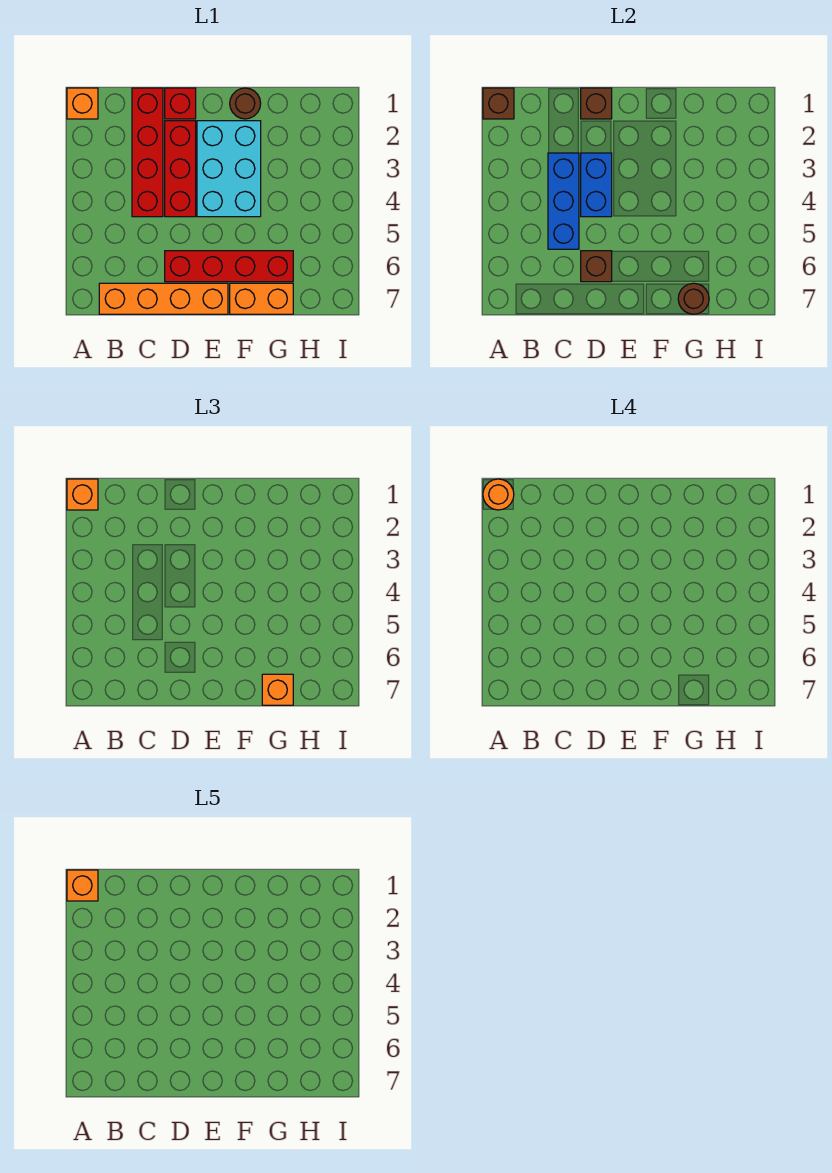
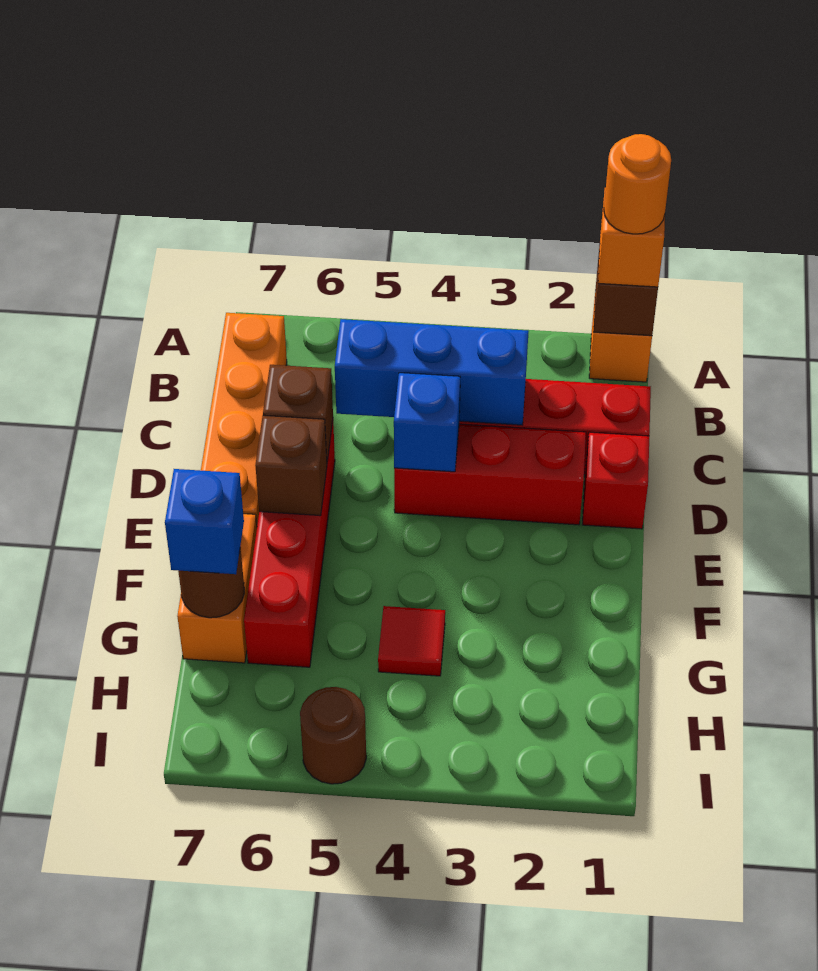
orange brick A1 level 5 -> none
brown brick D1 level 2 -> brown brick E6 level 2
blue brick D3:D4 level 2 -> blue brick D4 level 2
cyan brick E2:F4 level 1 -> none
brown round brick F1 level 1 -> brown round brick I5 level 1
none -> red tile G4 level 1
orange brick G7 level 3 -> blue brick G7 level 3

